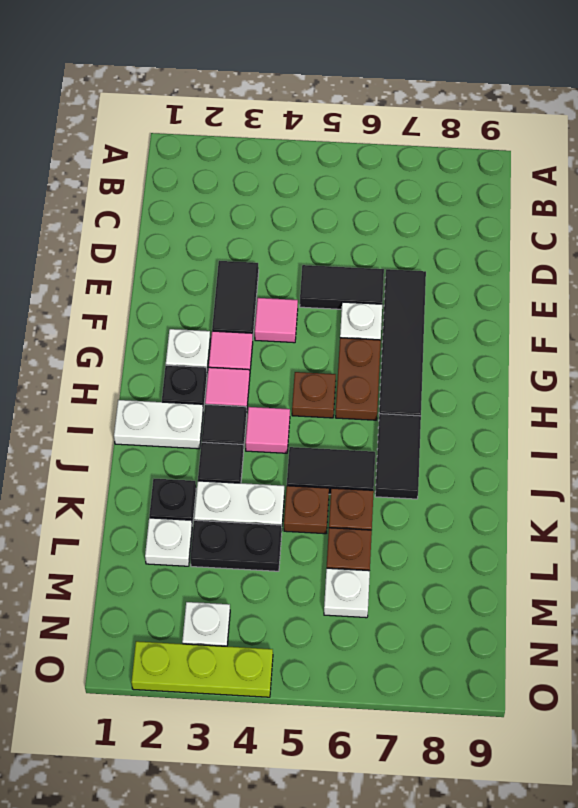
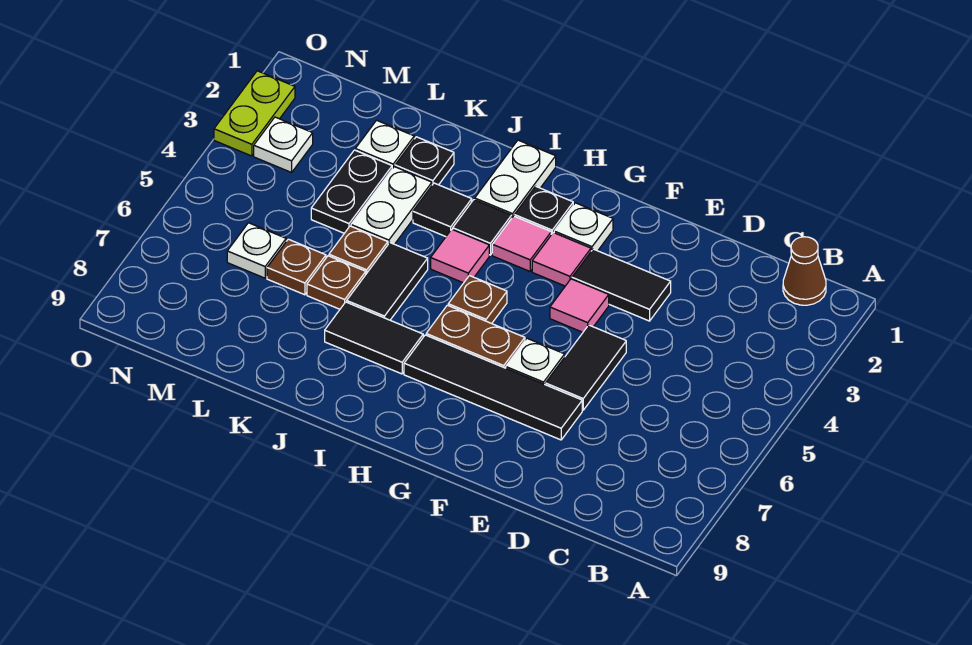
none -> brown cone B1 level 1
lime plate O2:O4 level 1 -> lime plate O2:O3 level 1

